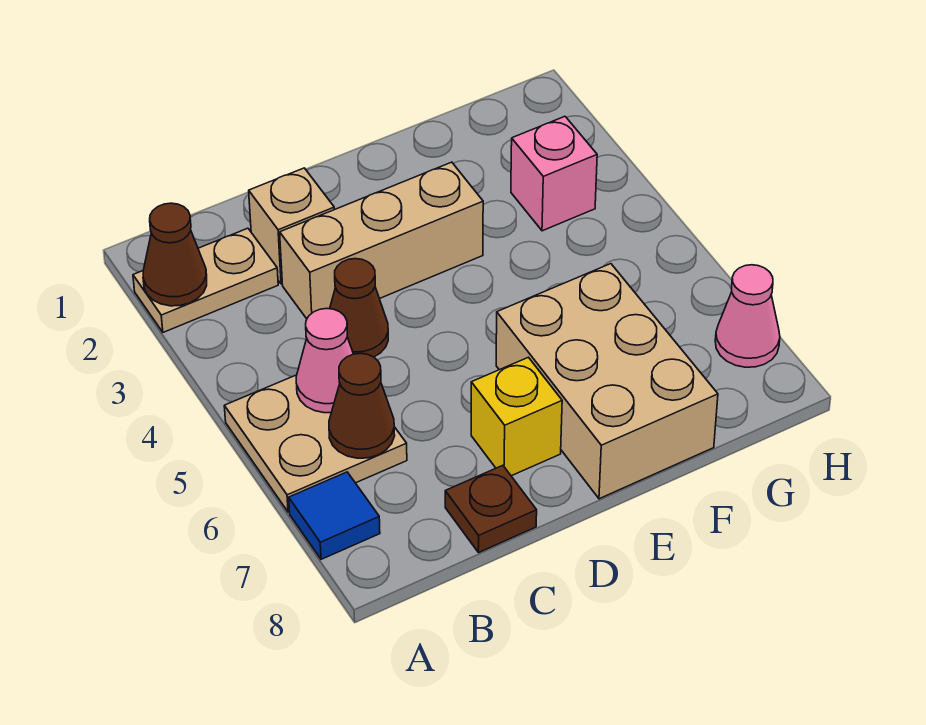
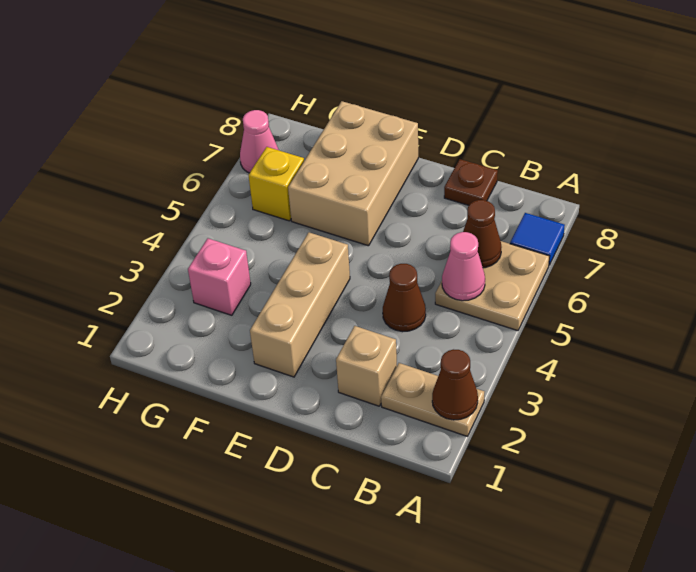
tan brick C3:E3 level 1 -> tan brick E2:E4 level 1
yellow brick D7 level 1 -> yellow brick G6 level 1

